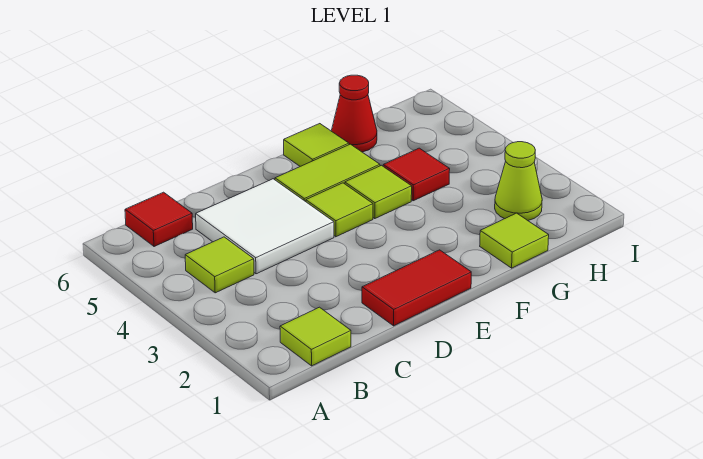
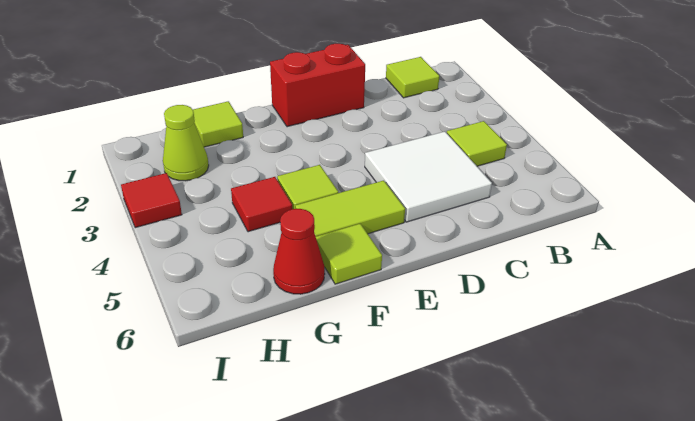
red tile B6 level 1 -> red tile I3 level 1
red tile D1:E1 level 1 -> red brick D1:E1 level 1
lime tile E4 level 1 -> none

